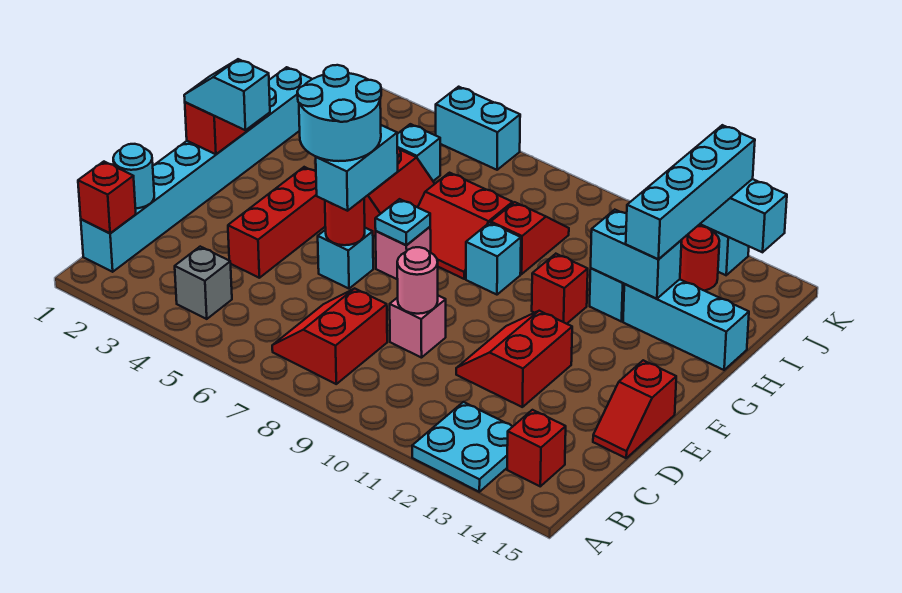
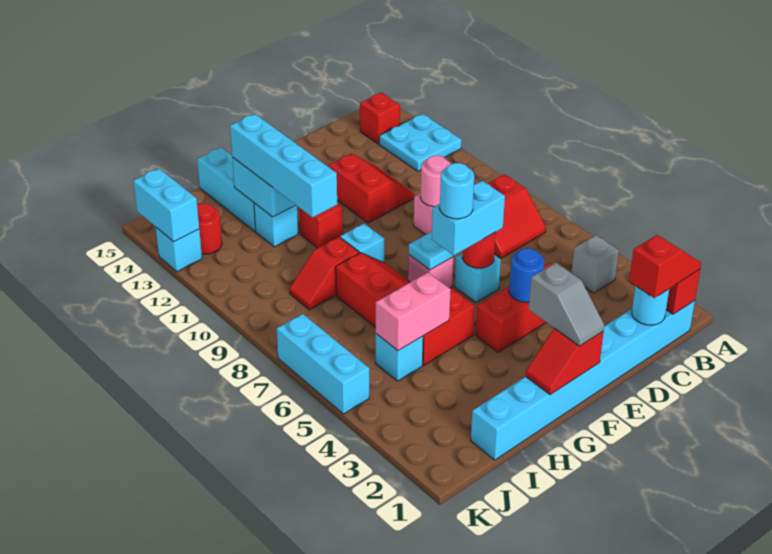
red slope D11:E12 level 1 top 12 -> red slope D11:E12 level 1 top E
red slope D15:E15 level 1 top E -> red slope B1:C1 level 3 top C
none -> blue round brick E4 level 2
cyan round brick E5:F6 level 4 -> cyan round brick F6 level 4
cyan slope F1:F2 level 3 top 2 -> grey slope F1:F2 level 3 top 2
none -> pink brick H5:I5 level 2
cyan brick H13:K13 level 3 -> cyan brick H10:H13 level 3
cyan brick K5:K6 level 1 -> cyan brick K5:K7 level 1

